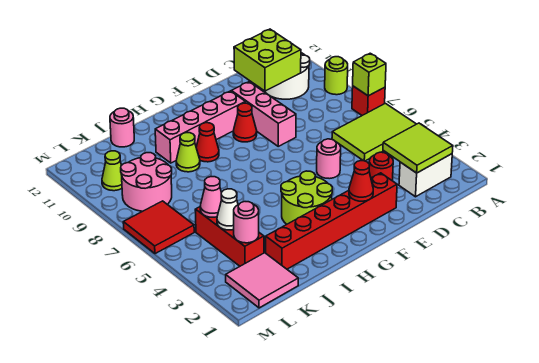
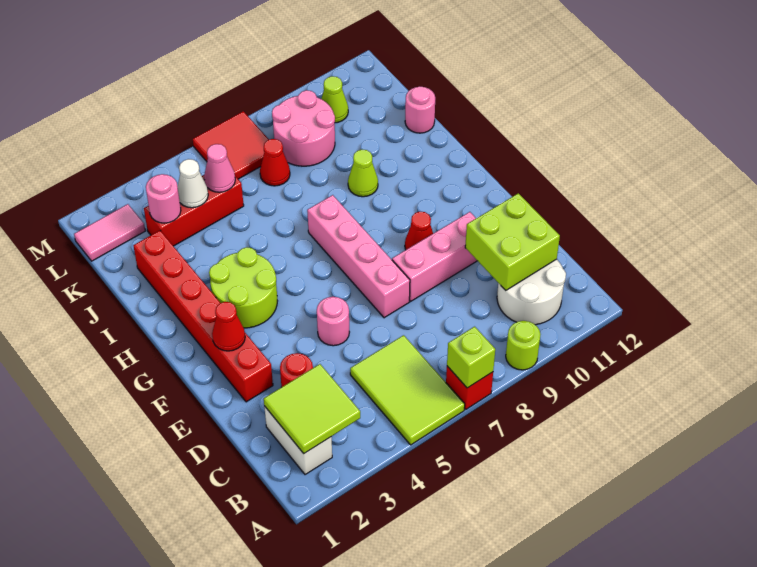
pink brick F10:I10 level 1 -> pink brick E7:H7 level 1
red cone H9 level 1 -> red cone K7 level 1
pink tile K1:L2 level 1 -> pink tile L1:L2 level 1

